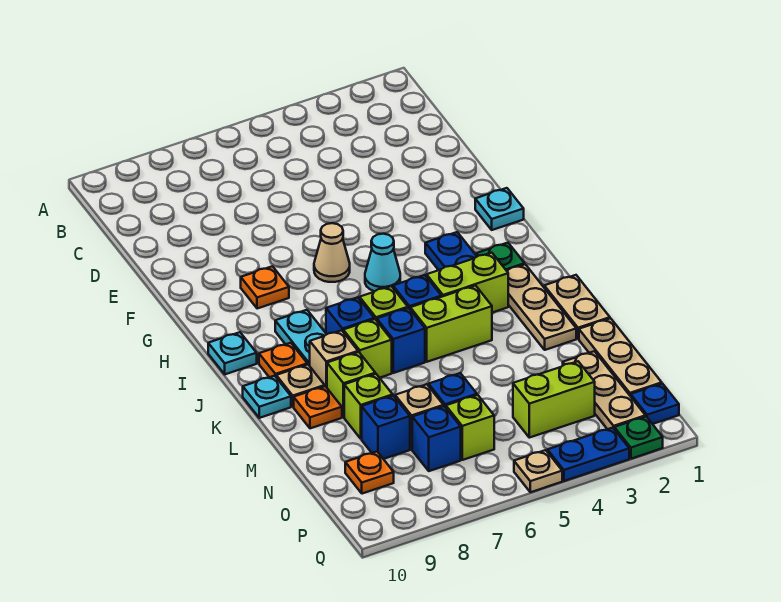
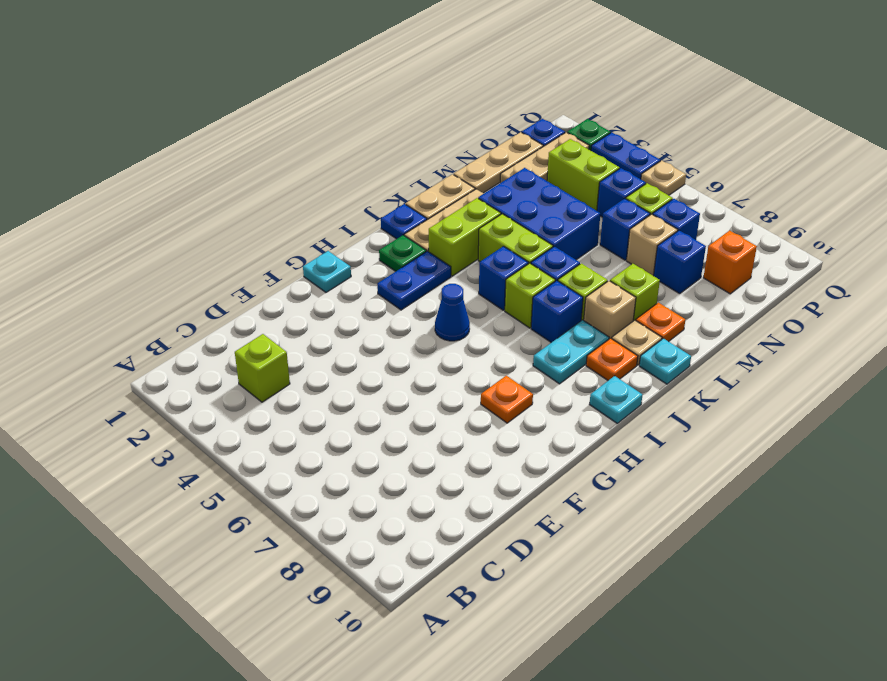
tan cone G6 level 1 -> none
cyan cone H5 level 1 -> blue cone H5 level 1
none -> blue plate J1 level 1
lime brick J3:J4 level 1 -> lime brick J3:K3 level 1
none -> blue brick L3:M5 level 1
lime brick M8 level 1 -> lime brick C3 level 1
none -> blue brick O5 level 1
orange plate O9 level 1 -> orange brick O9 level 1

